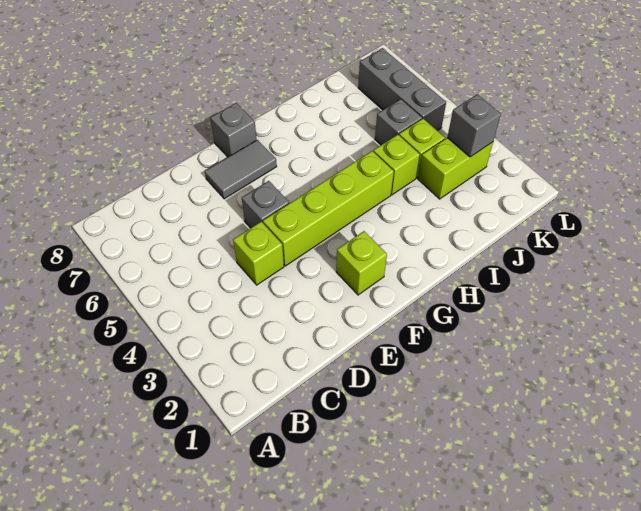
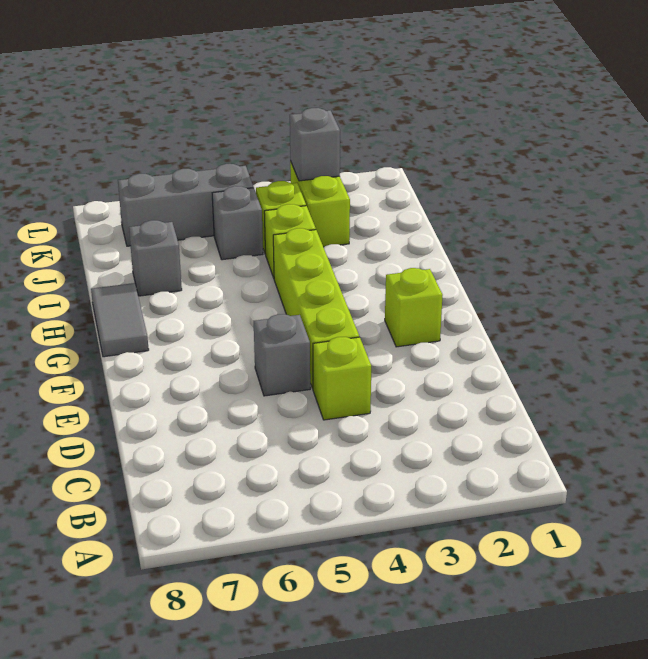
grey tile E7:F7 level 1 -> grey tile G8:H8 level 1
grey brick F8 level 1 -> grey brick I7 level 1

